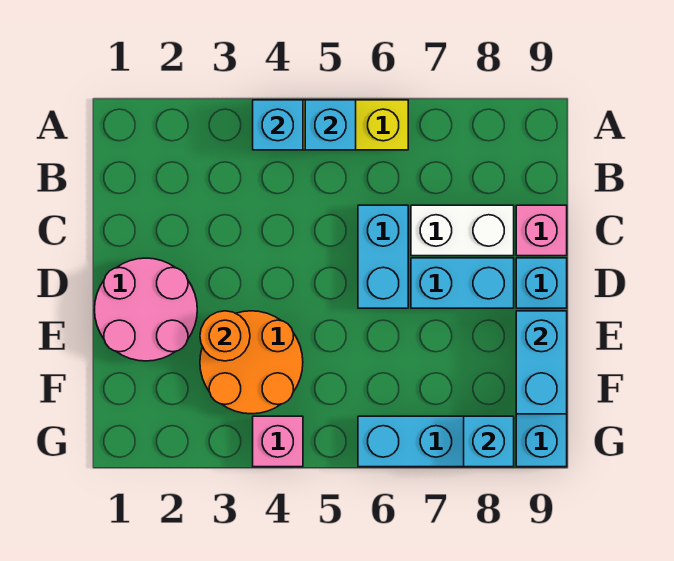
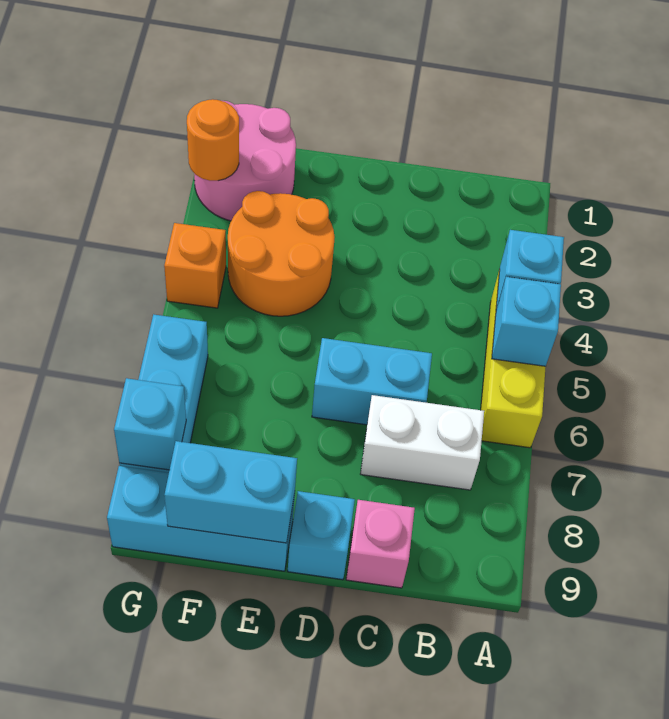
white brick C7:C8 level 1 -> white brick B7:C7 level 1
pink round brick D1:E2 level 1 -> pink round brick F1:G2 level 1
cyan brick D7:D8 level 1 -> none
orange round brick E3 level 2 -> orange round brick G2 level 2
pink brick G4 level 1 -> orange brick G4 level 1

